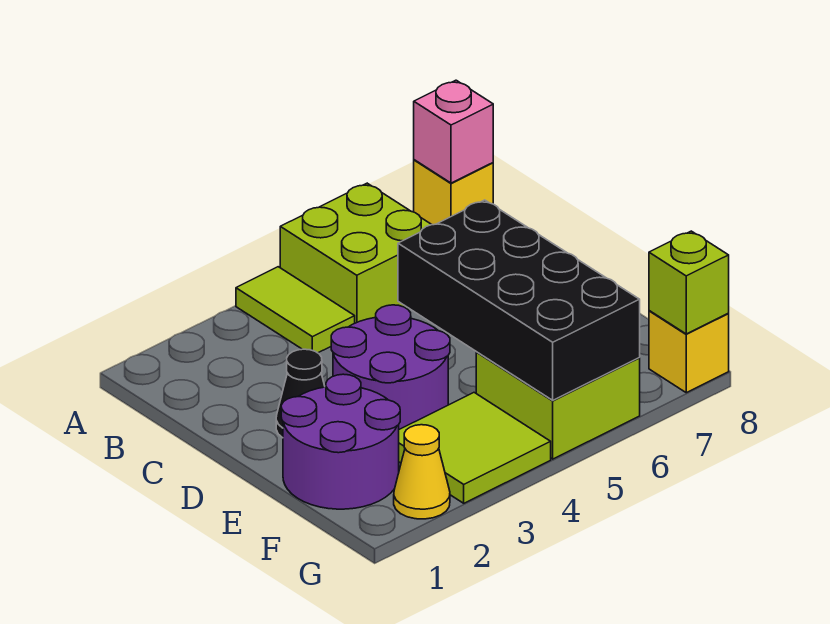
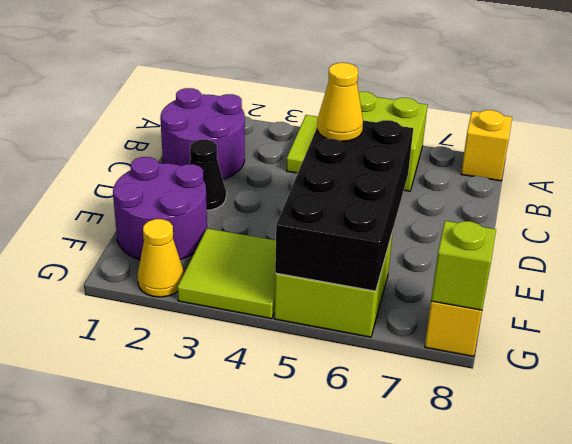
pink brick A8 level 2 -> none
purple round brick D3:E4 level 1 -> purple round brick B1:C2 level 1
none -> yellow cone D5 level 3

